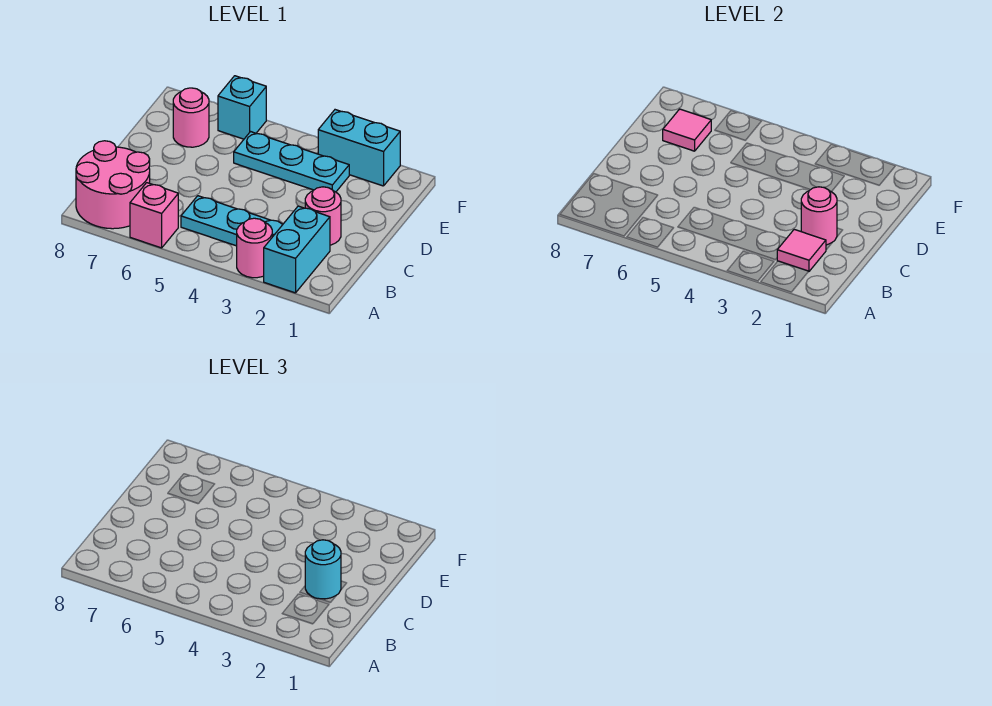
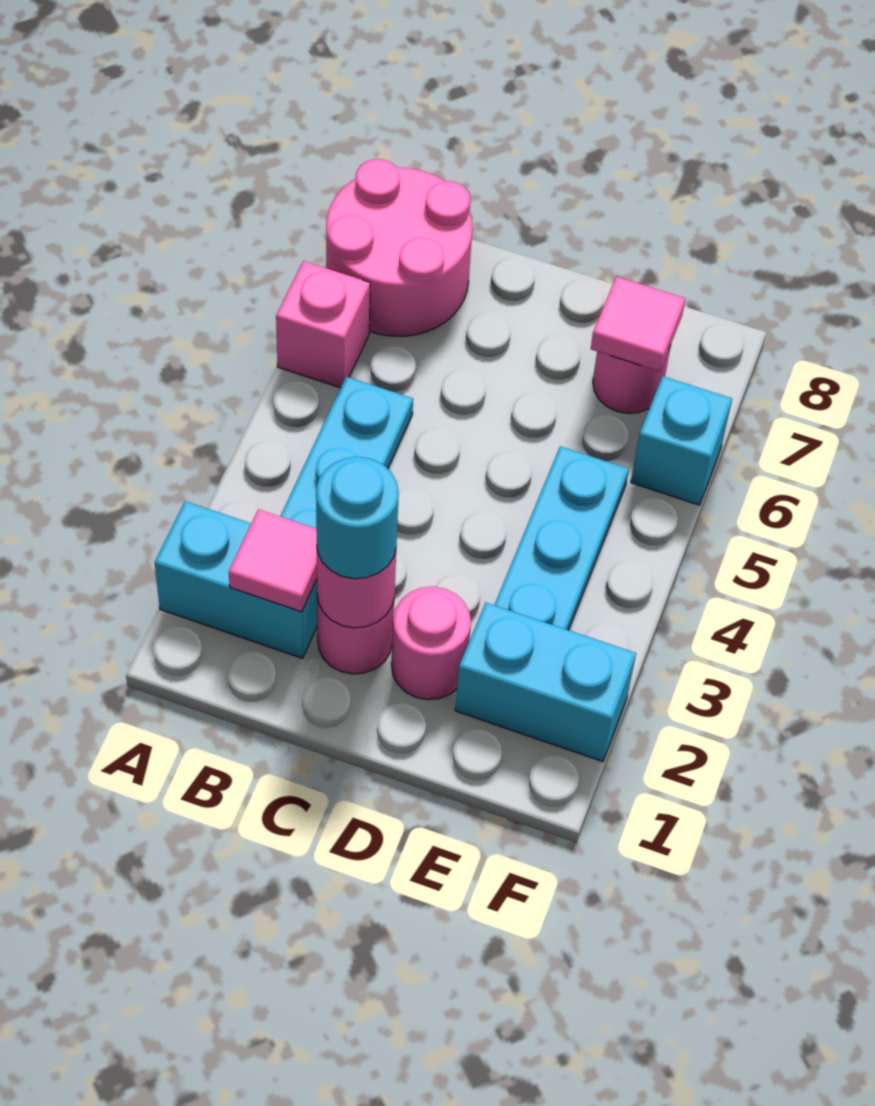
pink round brick A3 level 1 -> pink round brick D2 level 1
cyan brick F2:F3 level 1 -> cyan brick E2:F2 level 1

